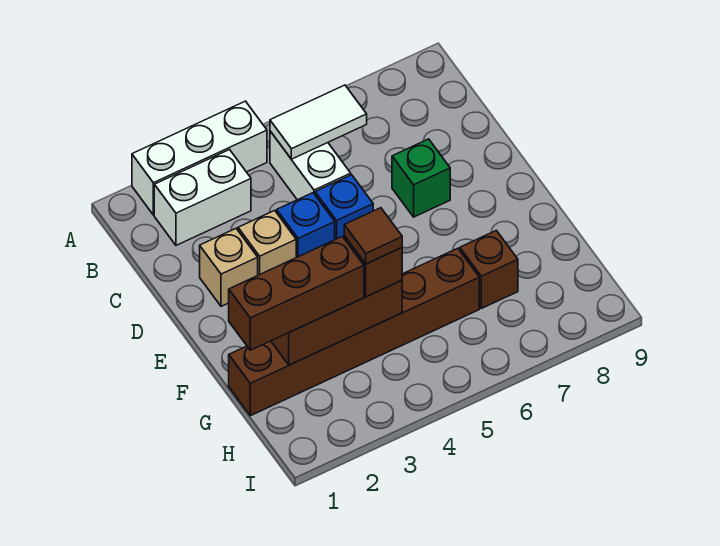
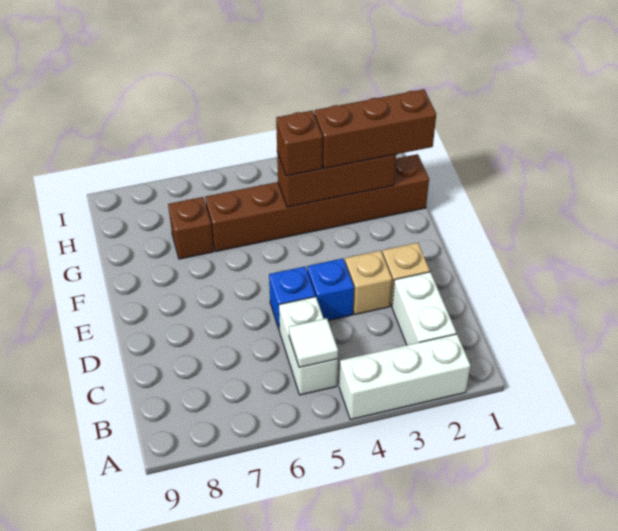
white brick B2:B3 level 1 -> white brick B2:C2 level 1
white tile B5:B6 level 2 -> white tile B5 level 2
green brick D7 level 1 -> none
brown tile G4 level 4 -> none

